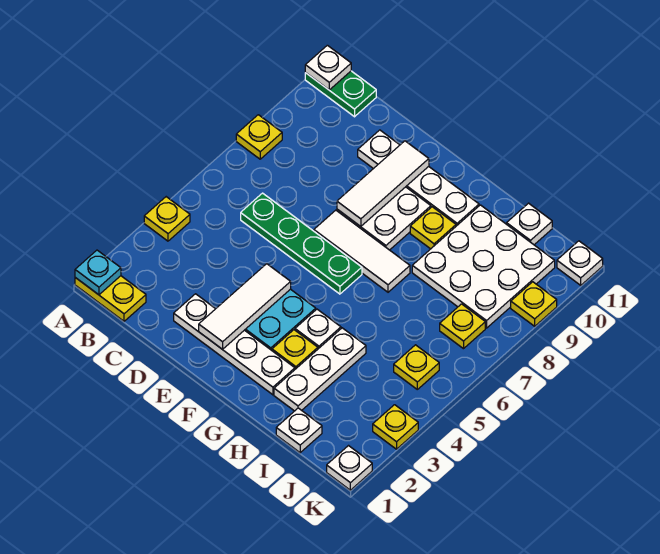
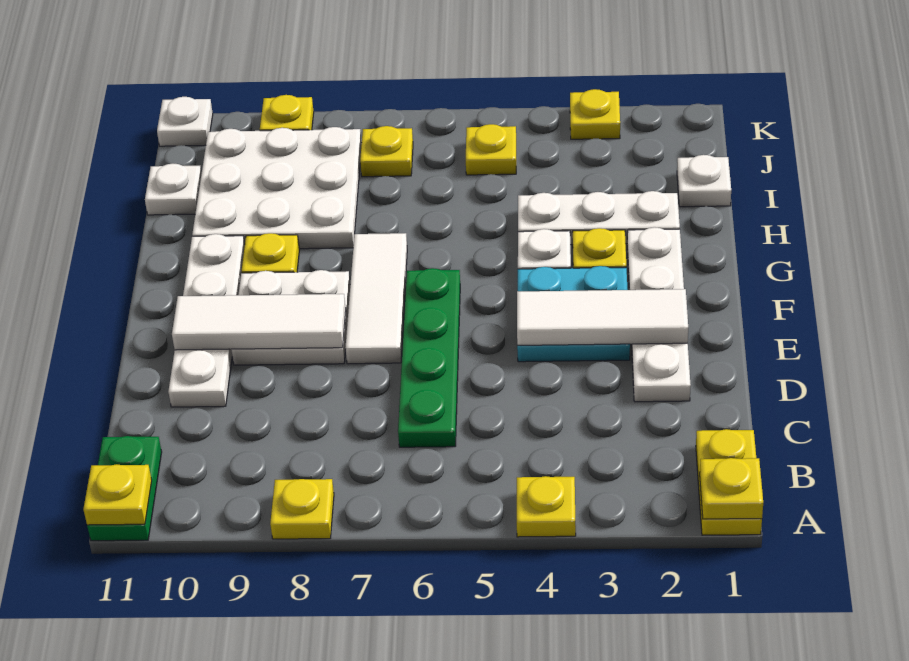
cyan plate A1 level 2 -> yellow plate A1 level 2
white plate A11 level 2 -> yellow plate A11 level 2
white plate K1 level 1 -> none

